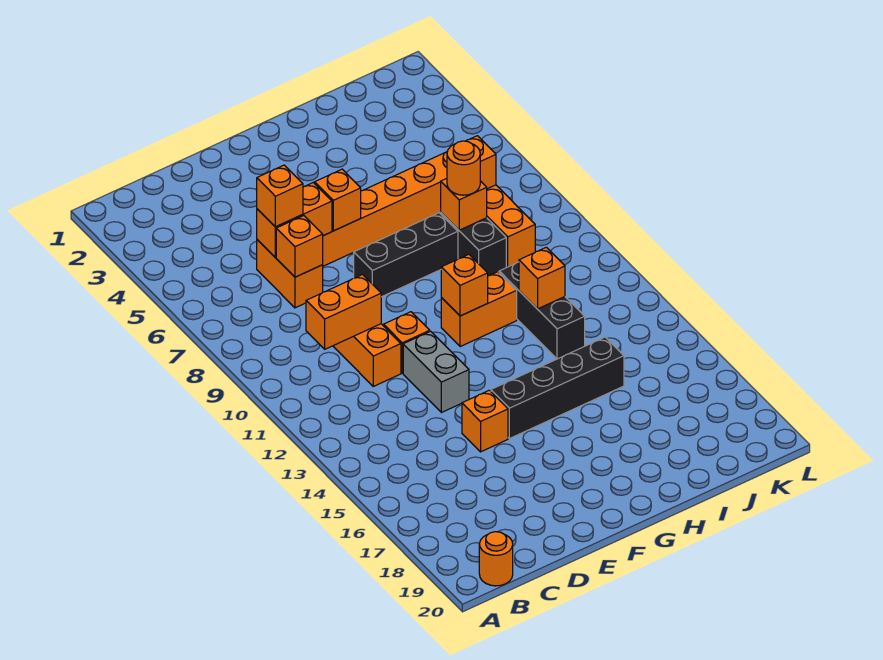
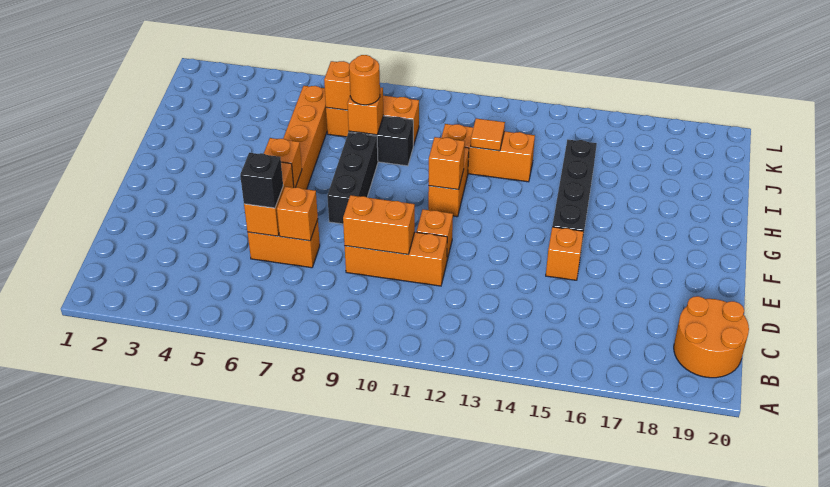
orange round brick B20 level 1 -> orange round brick B19:C20 level 1
orange brick C10:D10 level 2 -> orange brick D9:D10 level 2
orange brick D6 level 3 -> black brick D6 level 3
grey brick E12:E13 level 1 -> none
black brick I11:I13 level 1 -> orange brick I11:I13 level 1
orange brick I12 level 2 -> orange tile I12 level 2

